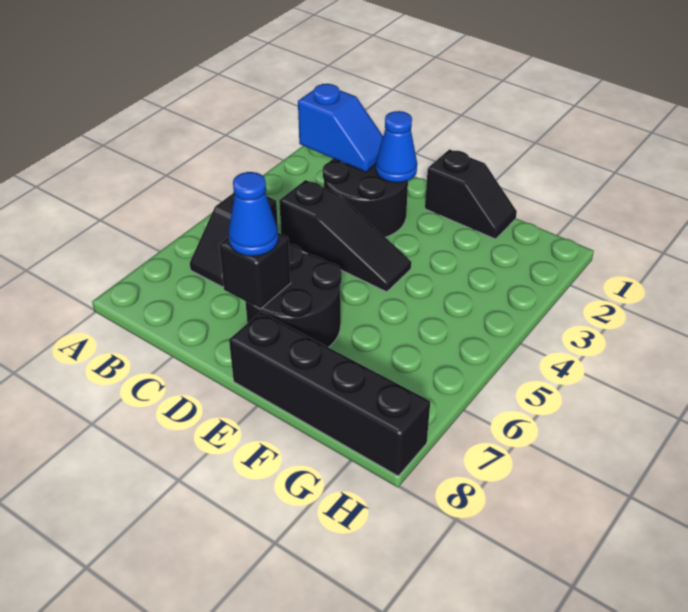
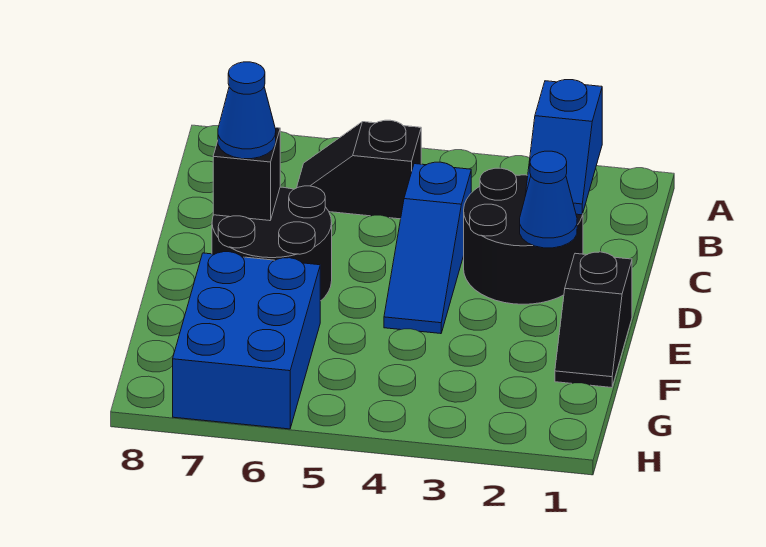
black slope C4:E4 level 1 top C -> blue slope C4:E4 level 1 top C
black brick E8:H8 level 1 -> none
none -> blue brick F6:H7 level 1

